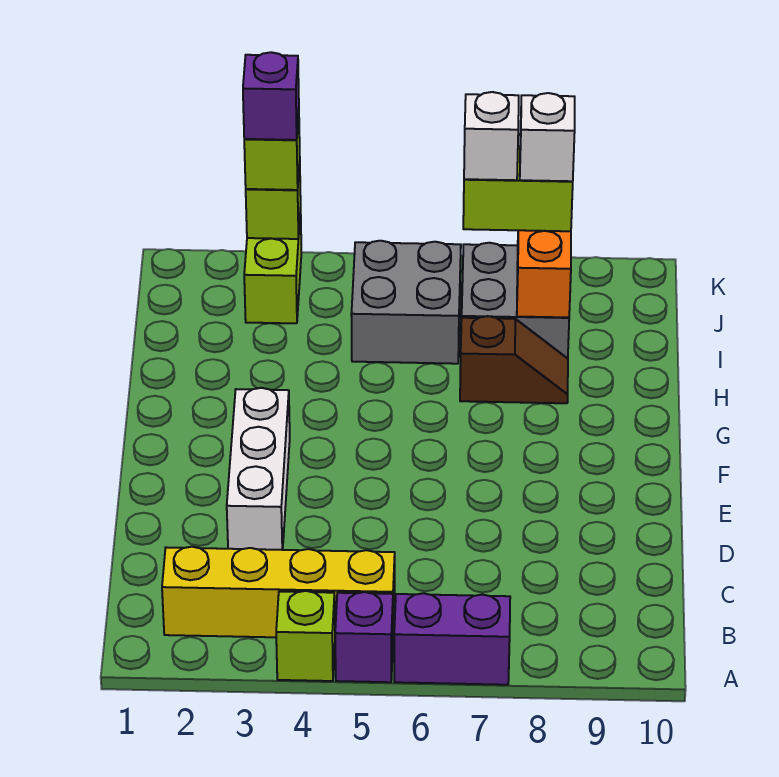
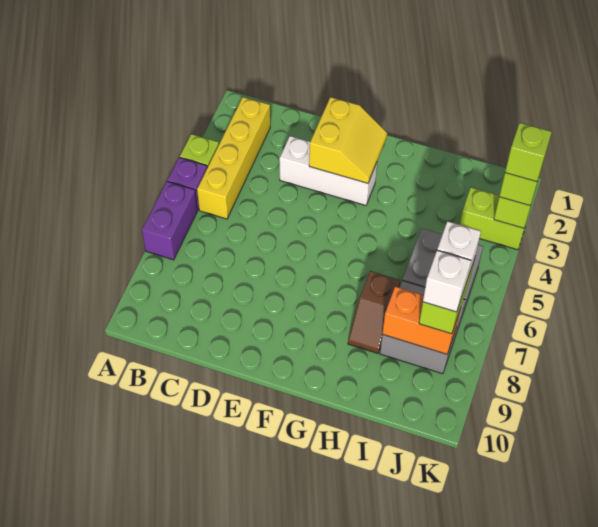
none -> yellow slope E2:F3 level 2 top E
purple brick K3 level 4 -> lime brick K3 level 4

